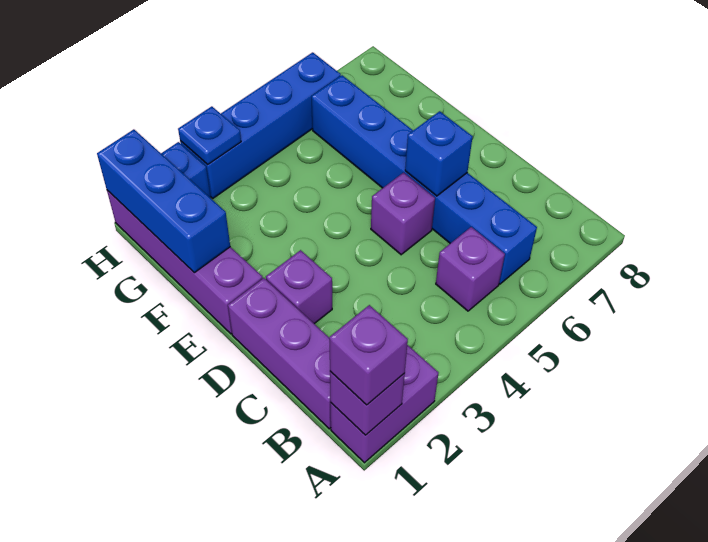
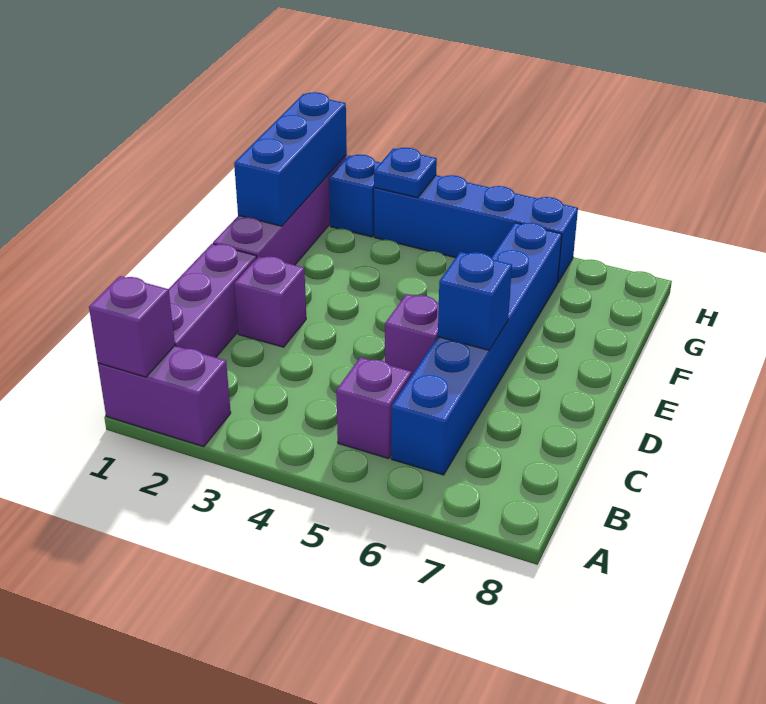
purple brick A1 level 3 -> none

